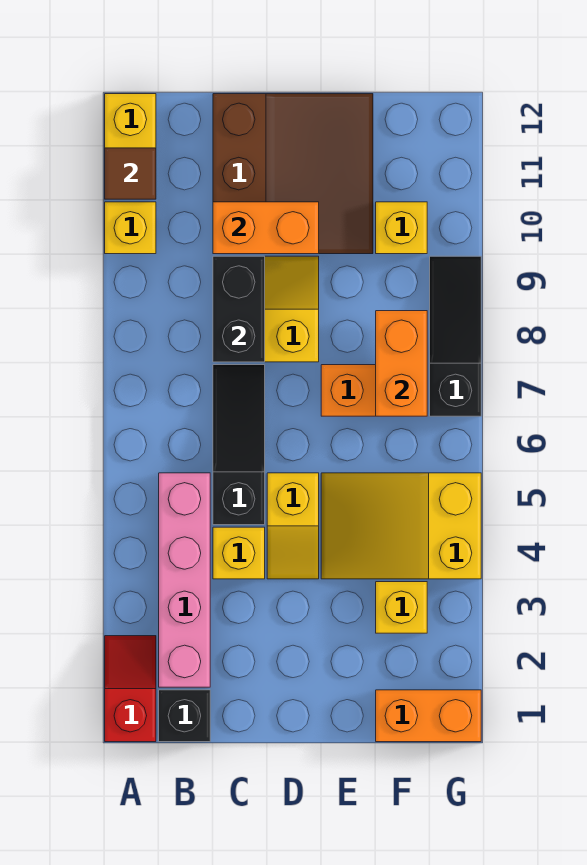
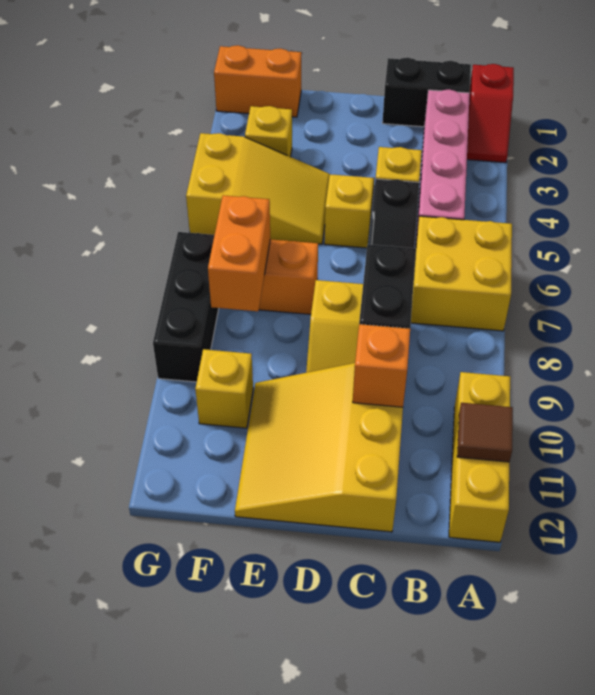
none -> yellow brick A6:B7 level 1
black brick B1 level 1 -> black brick B1:C1 level 1
brown slope C10:E12 level 1 top C -> yellow slope C10:E12 level 1 top C
orange brick C10:D10 level 2 -> orange brick C10 level 2
black slope G7:G9 level 1 top 7 -> black brick G7:G9 level 1

